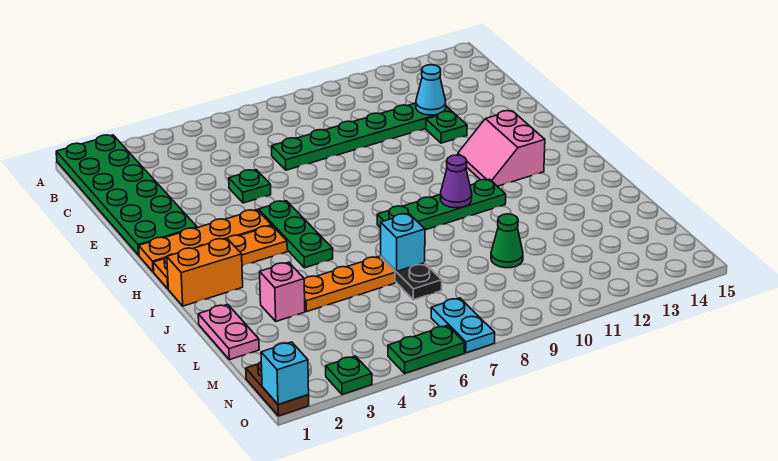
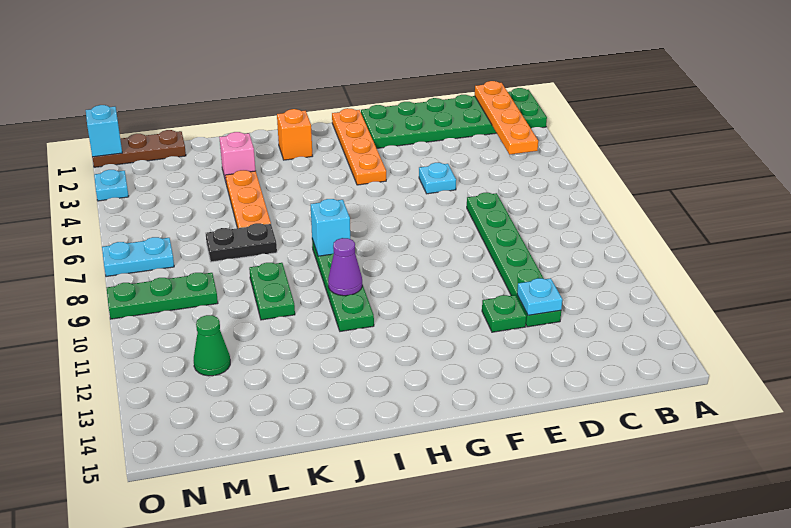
cyan cone D12 level 2 -> cyan plate D12 level 2
green plate E5 level 1 -> cyan plate E5 level 1
green plate G5:I5 level 1 -> green plate M9:O9 level 1
pink slope G12:H13 level 1 top 13 -> none
orange plate H1:H4 level 1 -> orange plate B1:B4 level 2
orange brick I1:I2 level 1 -> orange brick I2 level 1
pink plate K1:L1 level 1 -> none
cyan brick K7 level 2 -> cyan brick I8 level 2
green cone L10 level 1 -> green cone M12 level 1
brown plate N1:O1 level 1 -> brown plate M1:O1 level 1
green plate O3 level 1 -> cyan plate O3 level 1
green plate O5:O6 level 1 -> green plate K9:K10 level 1

